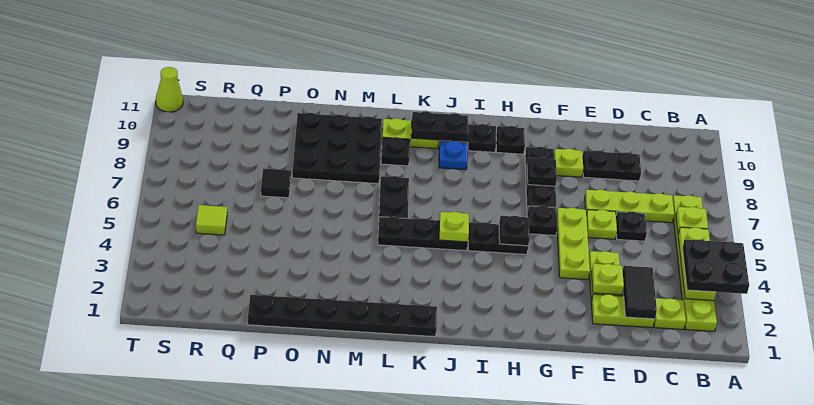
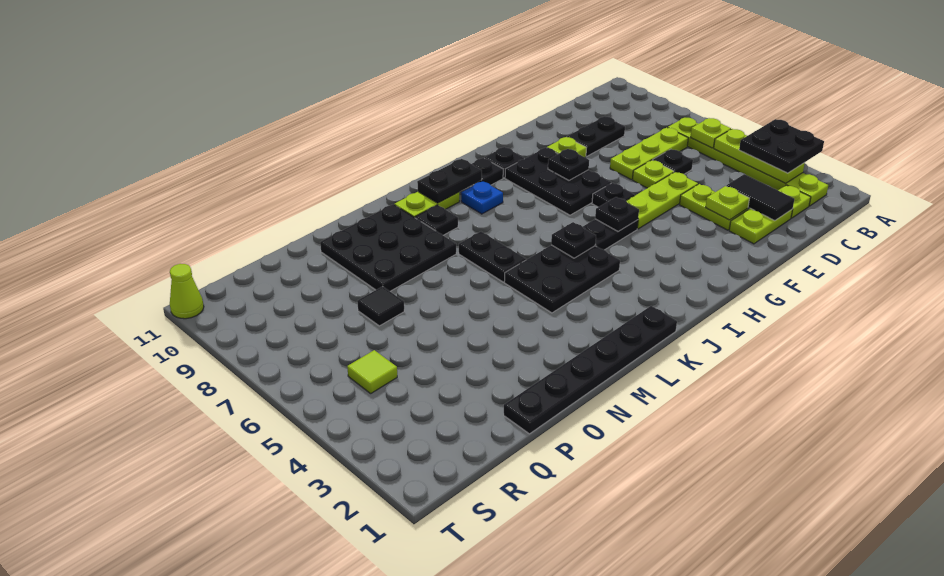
lime plate F4:F6 level 1 -> lime plate E5:G5 level 1
black plate G7:G9 level 1 -> black plate G7:H9 level 1
black plate J5:L5 level 1 -> black plate J4:L5 level 1
lime plate J5 level 2 -> black plate J5 level 2

